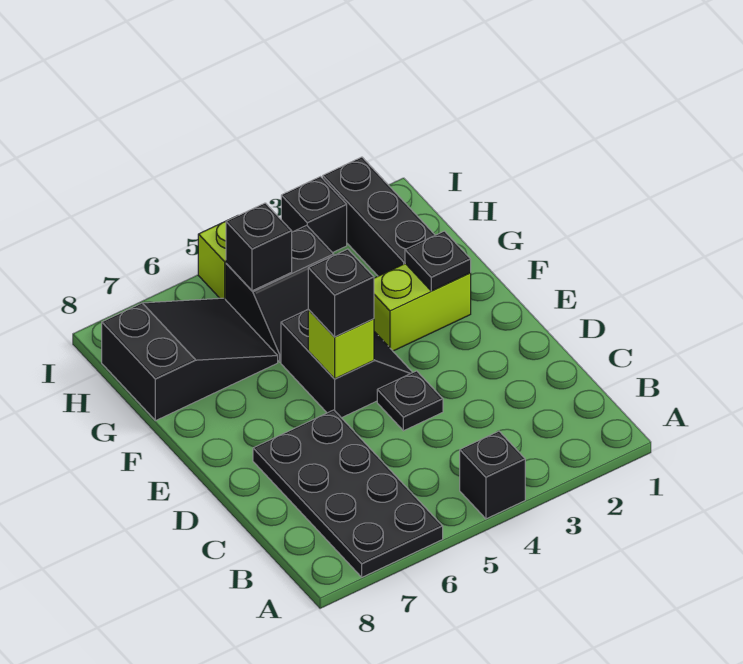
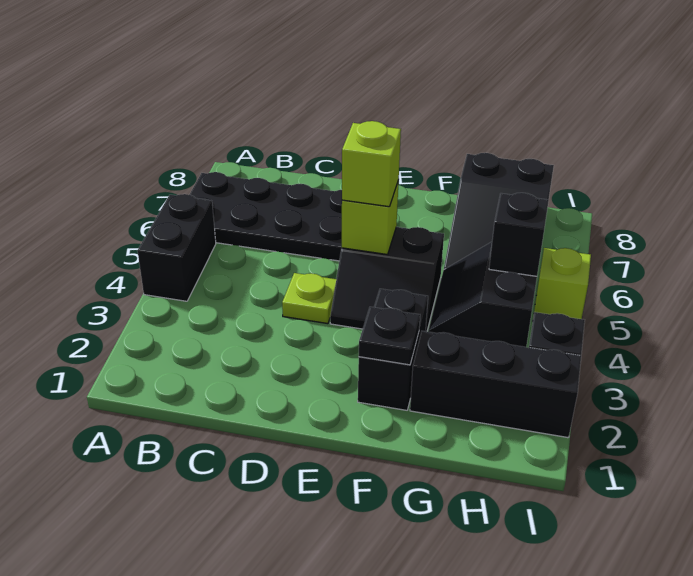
black brick A4 level 1 -> black brick A4:A5 level 1
black plate D4 level 1 -> lime plate D4 level 1
black brick E5 level 3 -> lime brick E5 level 3
lime brick F2:F3 level 1 -> black brick F2:F3 level 1

